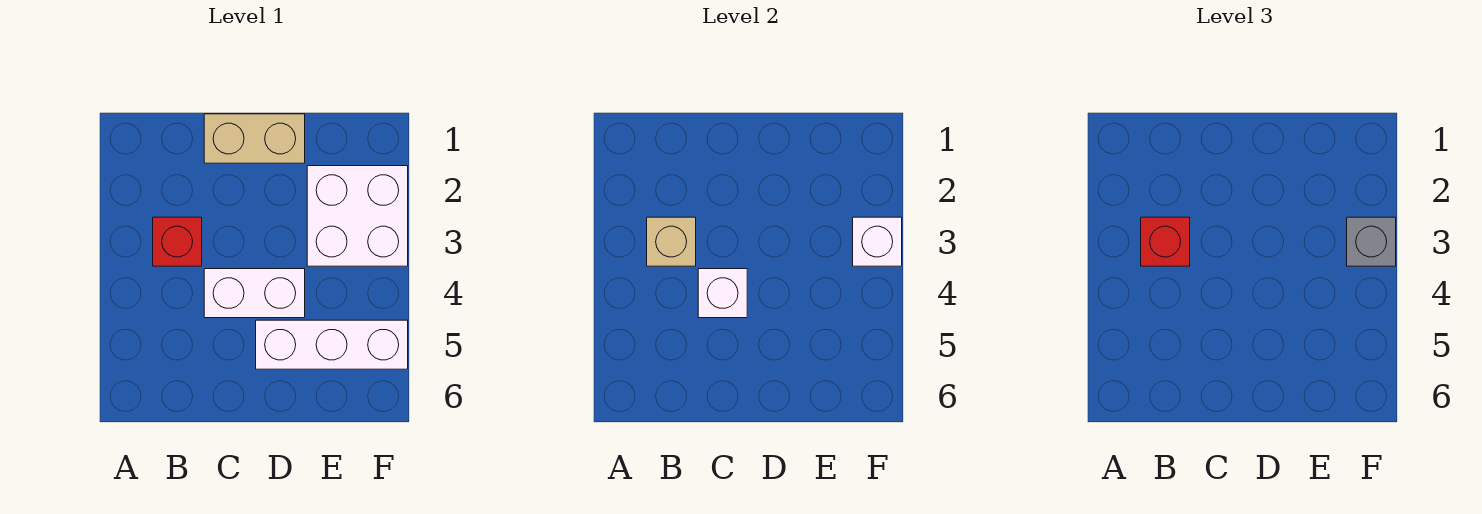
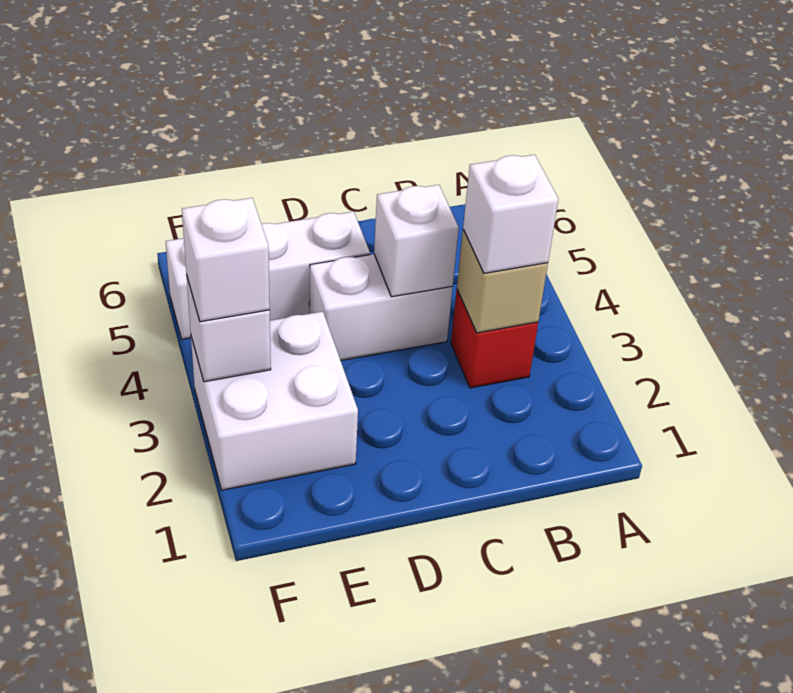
red brick B3 level 3 -> white brick B3 level 3
tan brick C1:D1 level 1 -> none
grey brick F3 level 3 -> white brick F3 level 3

